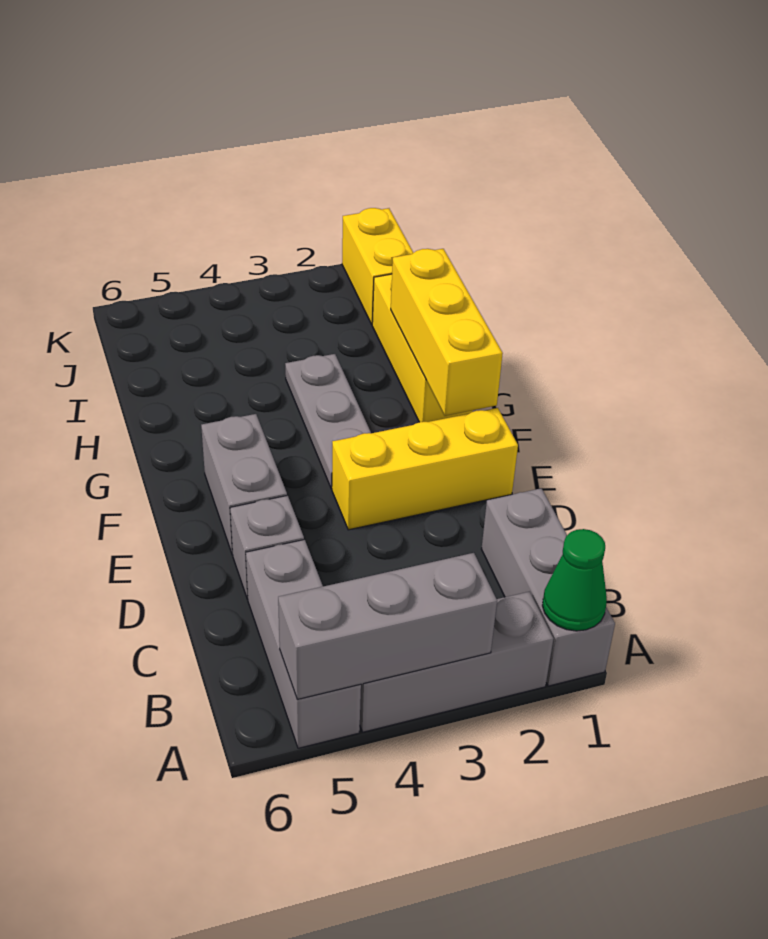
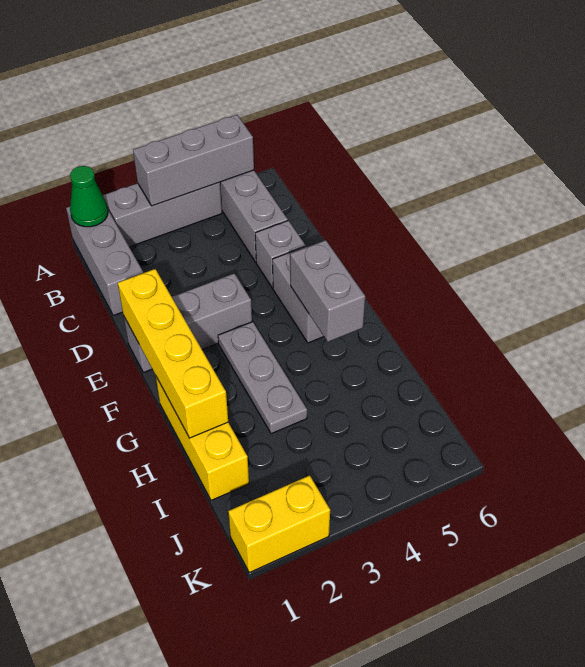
yellow brick E1:E3 level 1 -> grey brick E1:E3 level 1
yellow brick F1:H1 level 2 -> yellow brick E1:H1 level 2
none -> grey brick F5:G5 level 2
yellow brick J1:K1 level 1 -> yellow brick K1:K2 level 1

